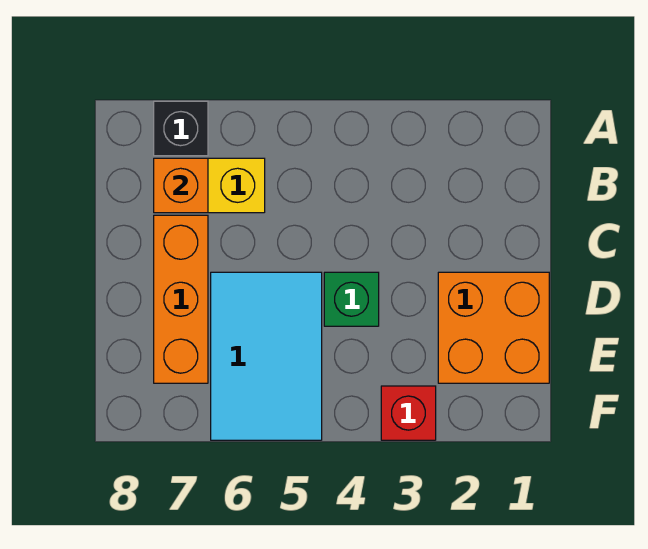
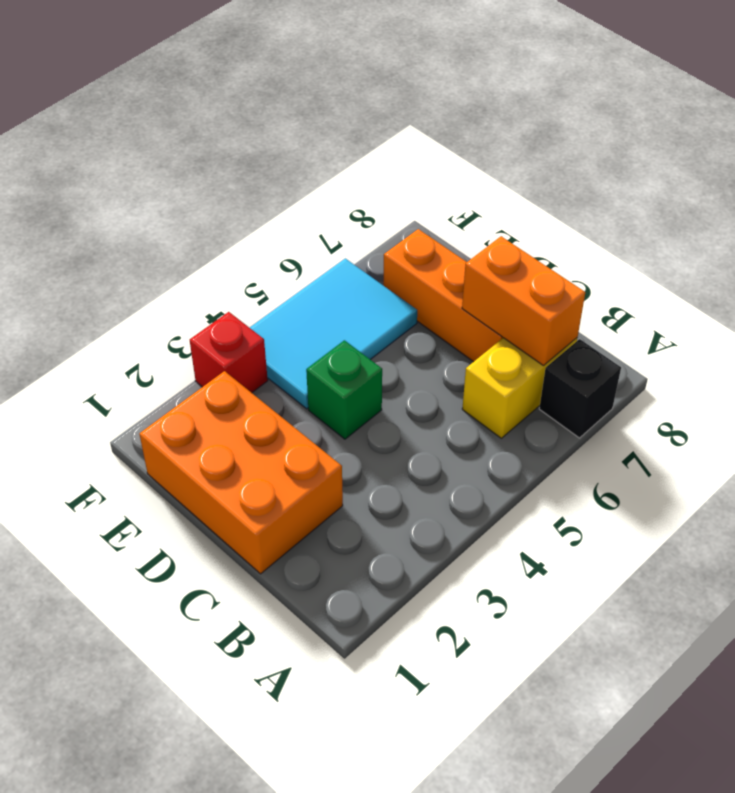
orange brick B7 level 2 -> orange brick B7:C7 level 2
orange brick D1:E2 level 1 -> orange brick C1:E2 level 1
cyan tile D5:F6 level 1 -> cyan tile E4:F6 level 1

